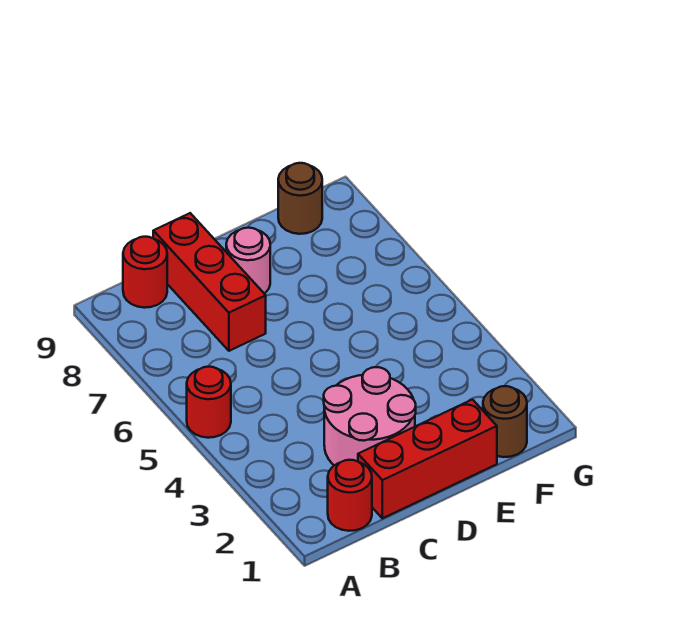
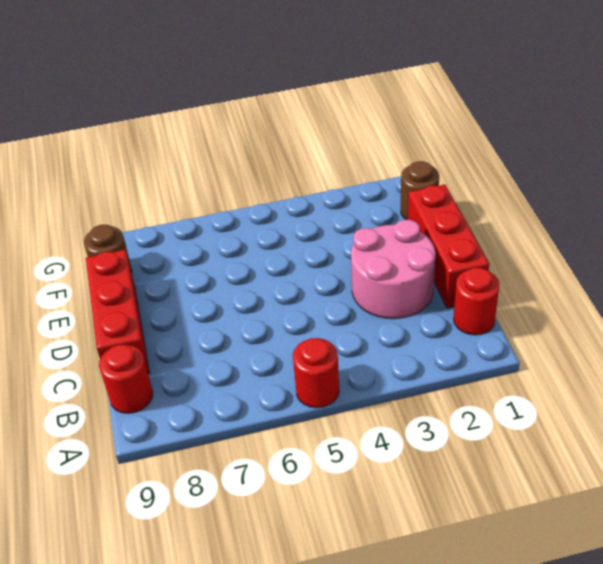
red brick C7:C9 level 1 -> red brick C9:E9 level 1
pink round brick D8 level 1 -> none

